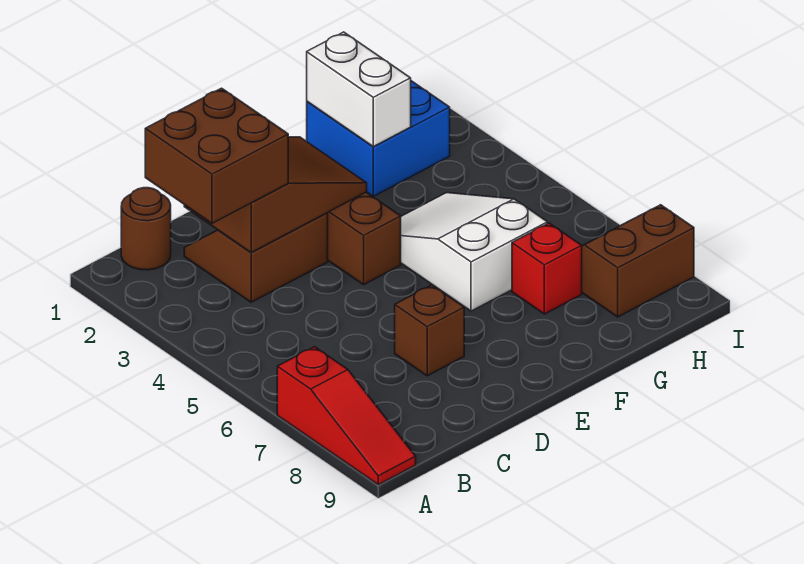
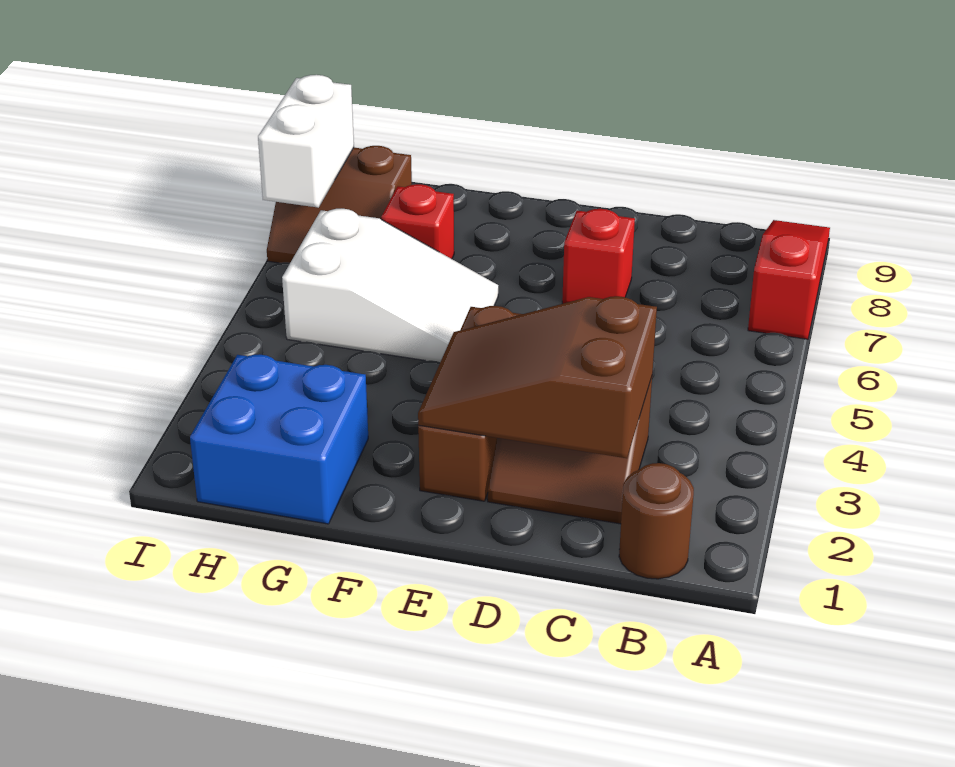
brown brick B2:C3 level 3 -> none
brown brick D7 level 1 -> red brick D7 level 1
white slope F4:G6 level 1 top 6 -> white slope F5:H6 level 1 top H
white brick G1:G2 level 2 -> white brick I7:I8 level 2

